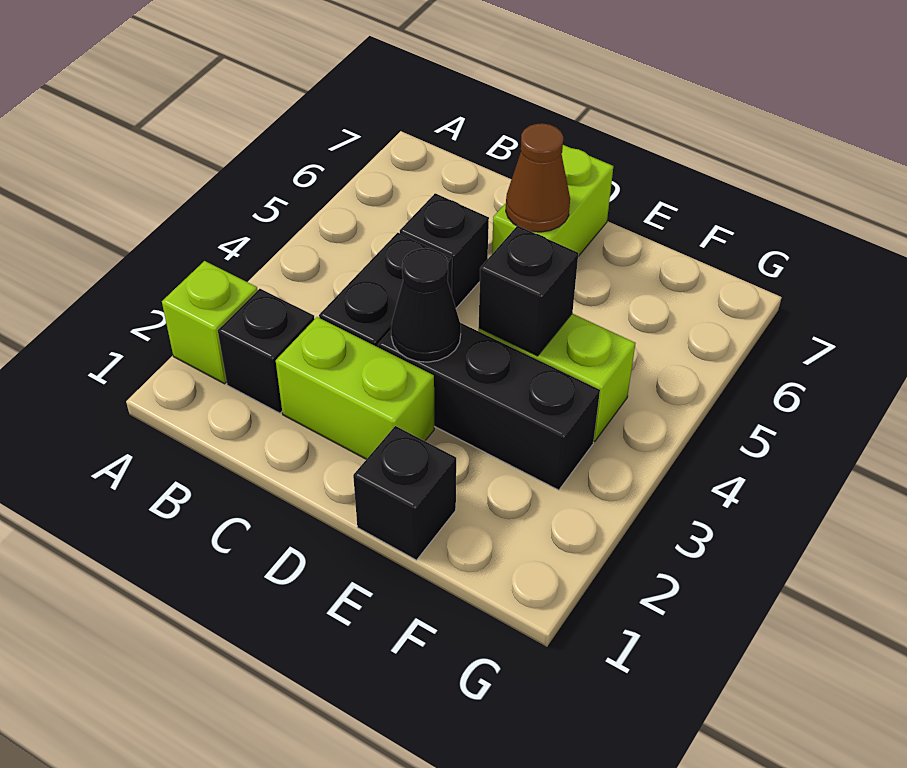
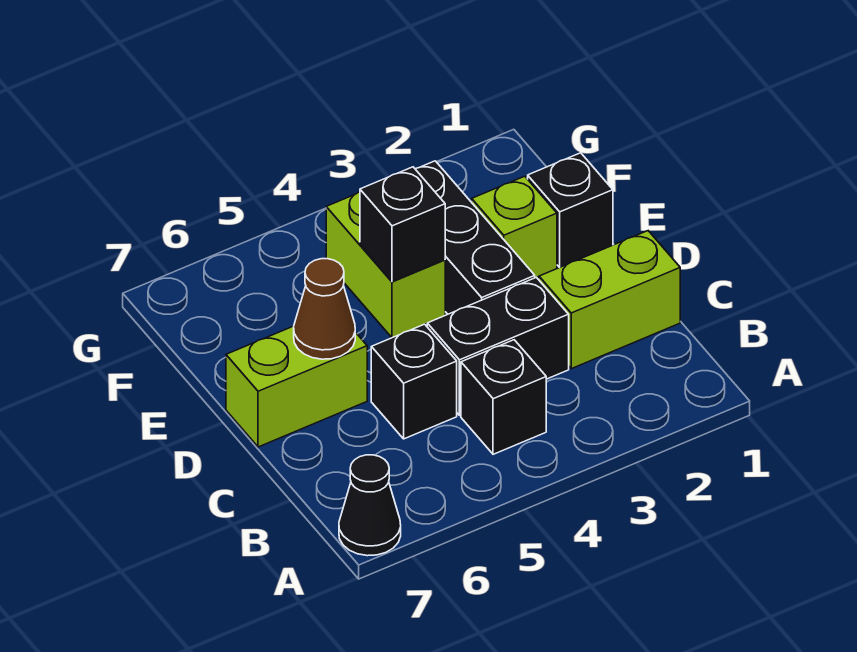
lime brick A2 level 1 -> lime brick E2 level 1
black brick B2 level 1 -> black brick B4 level 1
lime brick C2:D2 level 1 -> lime brick C1:C2 level 1
black cone D3 level 2 -> black cone A7 level 1

